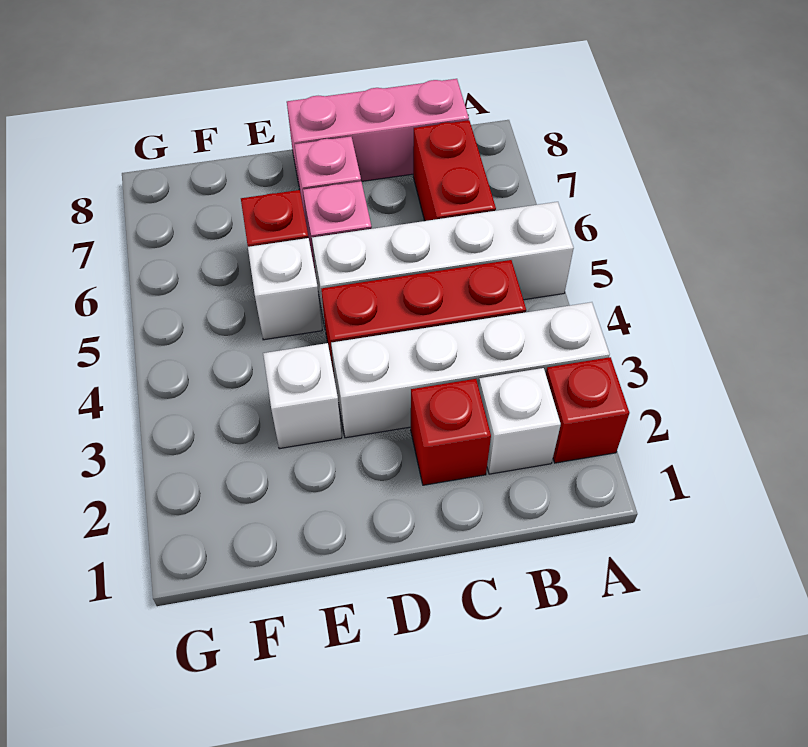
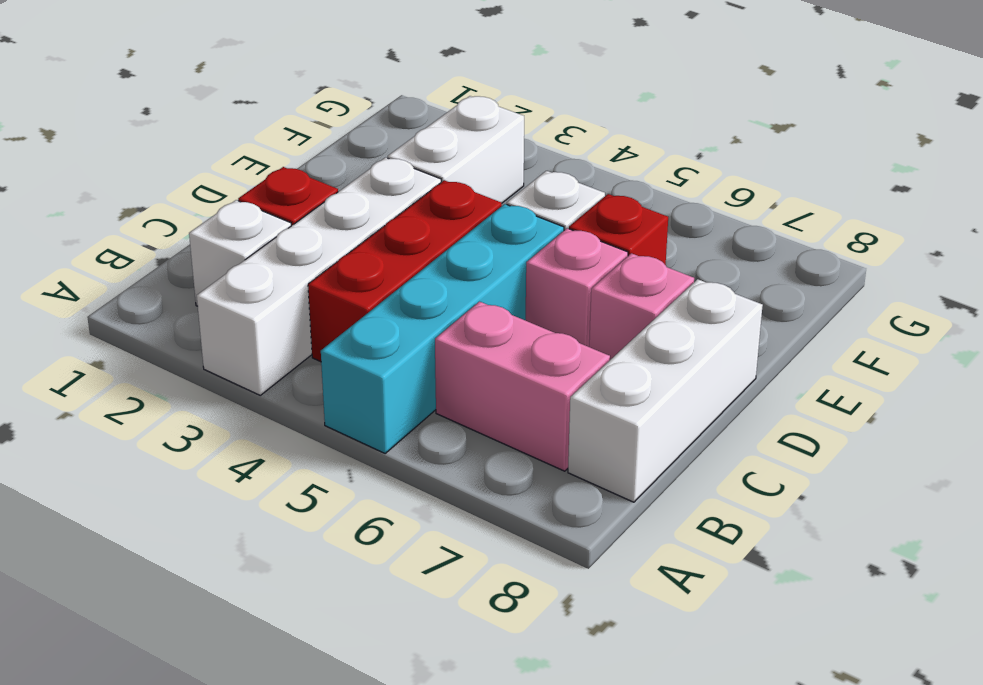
red brick A2 level 1 -> none
white brick A5:D5 level 1 -> cyan brick A5:D5 level 1
red brick B6:B7 level 1 -> pink brick B6:B7 level 1
pink brick B8:D8 level 1 -> white brick B8:D8 level 1
white brick E3 level 1 -> white brick E3:F3 level 1

